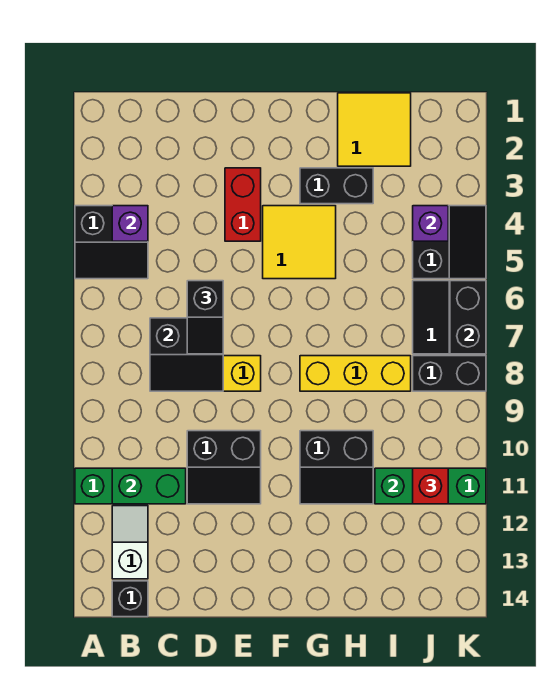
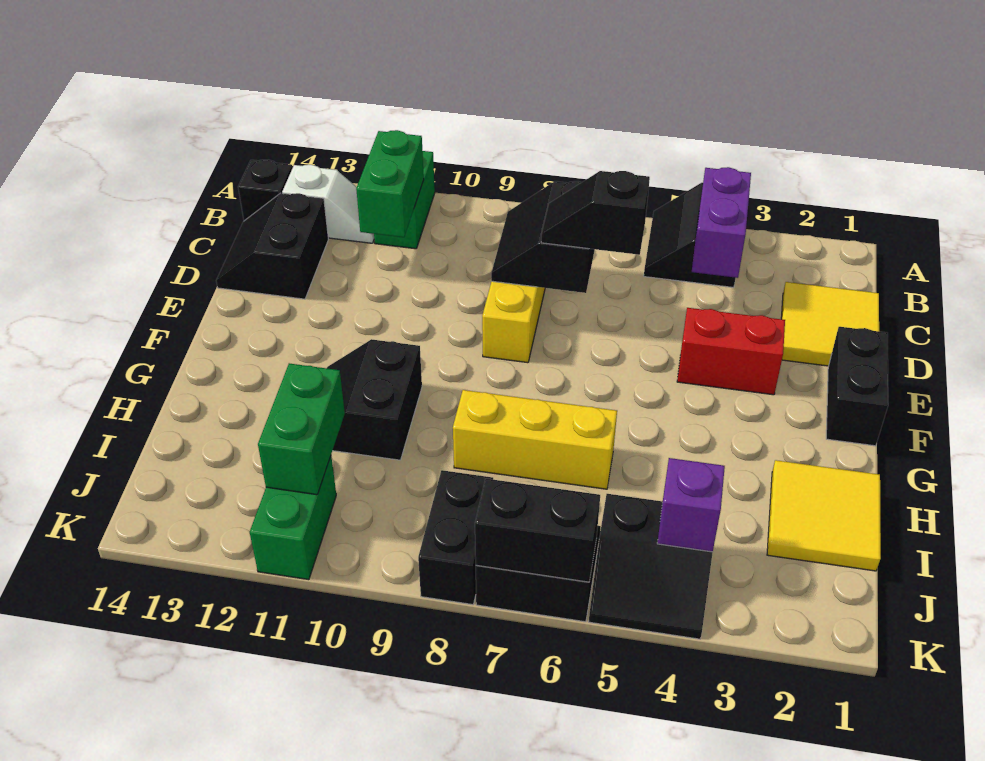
purple brick B4 level 2 -> purple brick B4:C4 level 2
black slope D10:E11 level 1 top 10 -> black slope C13:D14 level 1 top 13
yellow tile F4:G5 level 1 -> yellow tile C1:D2 level 1
black brick G3:H3 level 1 -> black brick E1:F1 level 1
yellow brick G8:I8 level 1 -> yellow brick H6:H8 level 1
red brick J11 level 3 -> none

